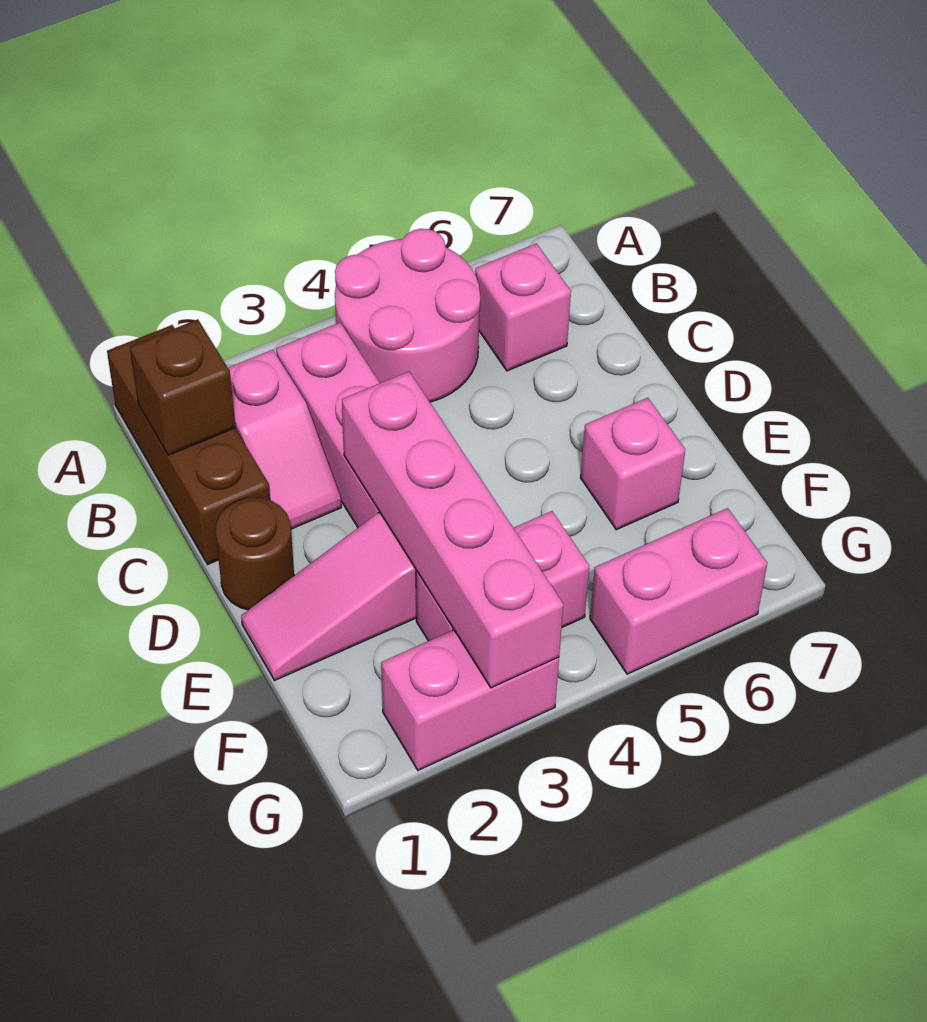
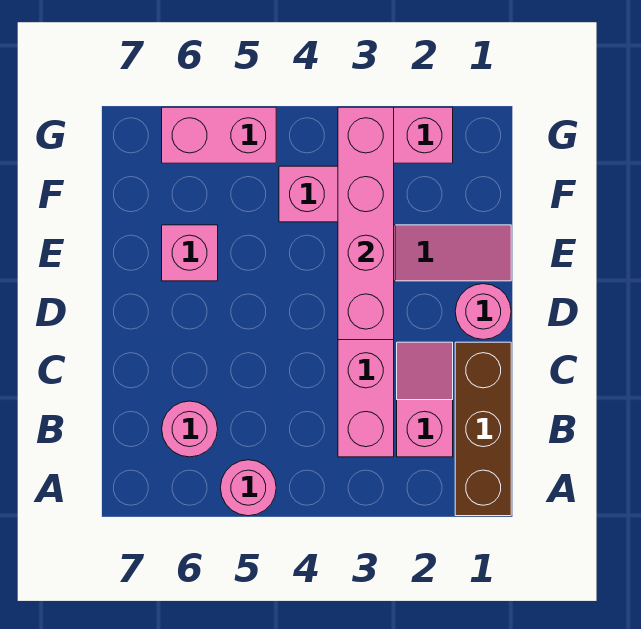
pink round brick A4:B5 level 1 -> pink round brick A5 level 1
brown brick B1 level 2 -> none
pink brick B6 level 1 -> pink round brick B6 level 1
brown round brick D1 level 1 -> pink round brick D1 level 1

